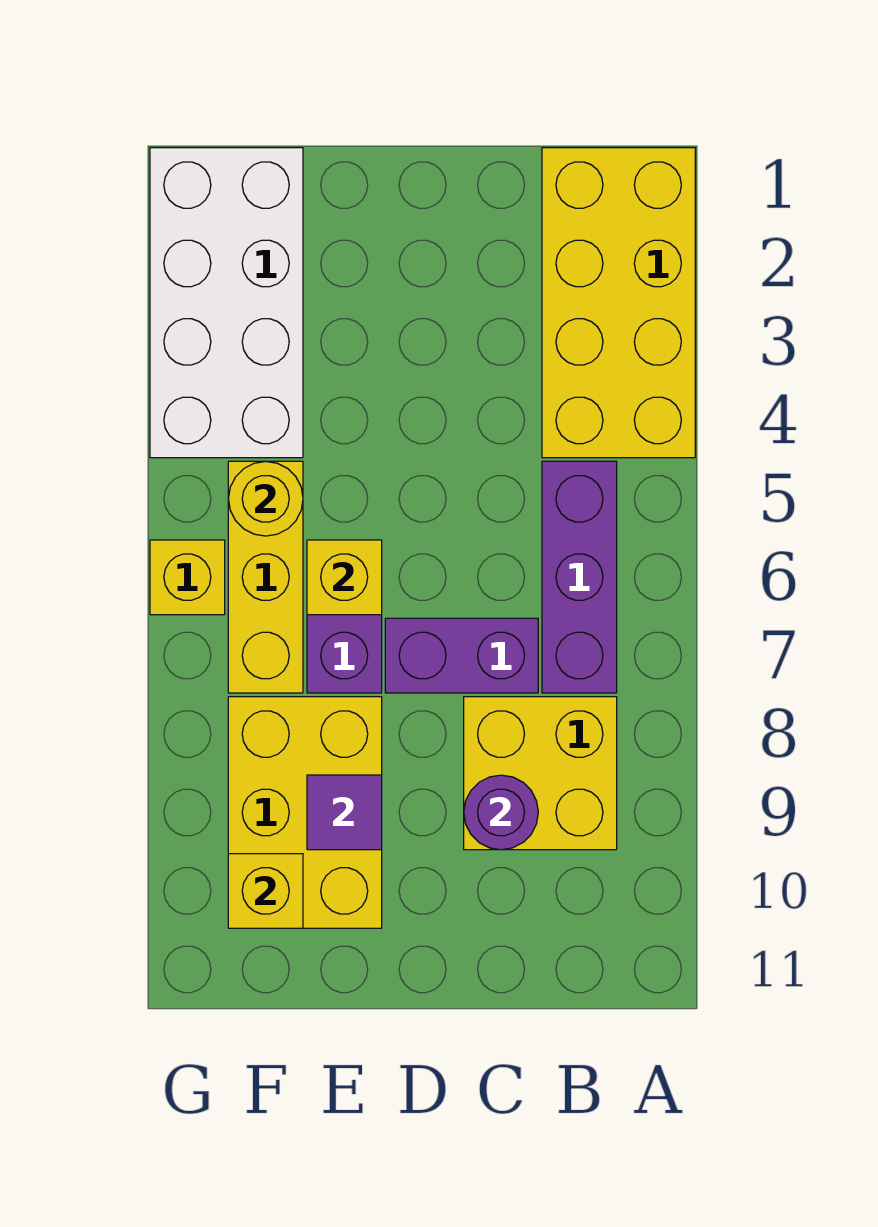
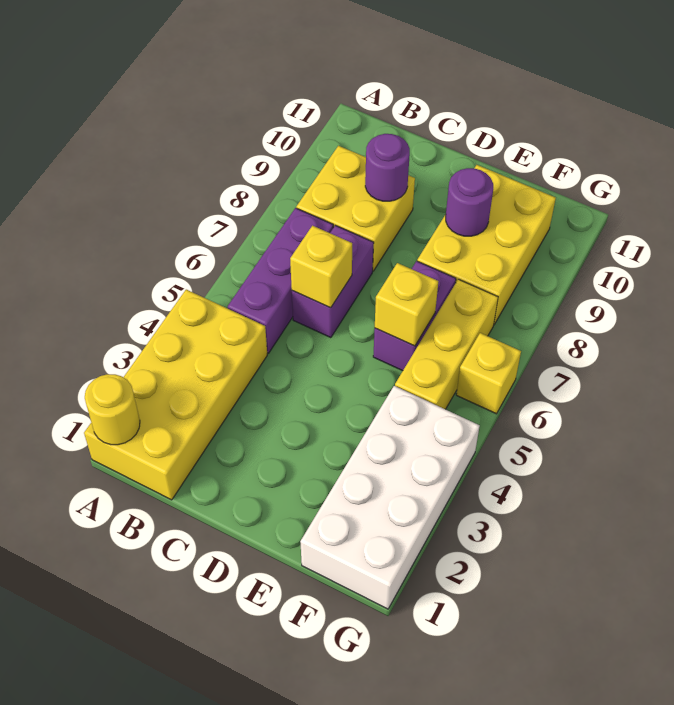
purple brick C7:D7 level 1 -> purple brick C6:C7 level 1
purple tile E9 level 2 -> purple round brick E9 level 2
yellow round brick F5 level 2 -> yellow round brick A1 level 2
yellow brick F10 level 2 -> yellow brick C6 level 2

